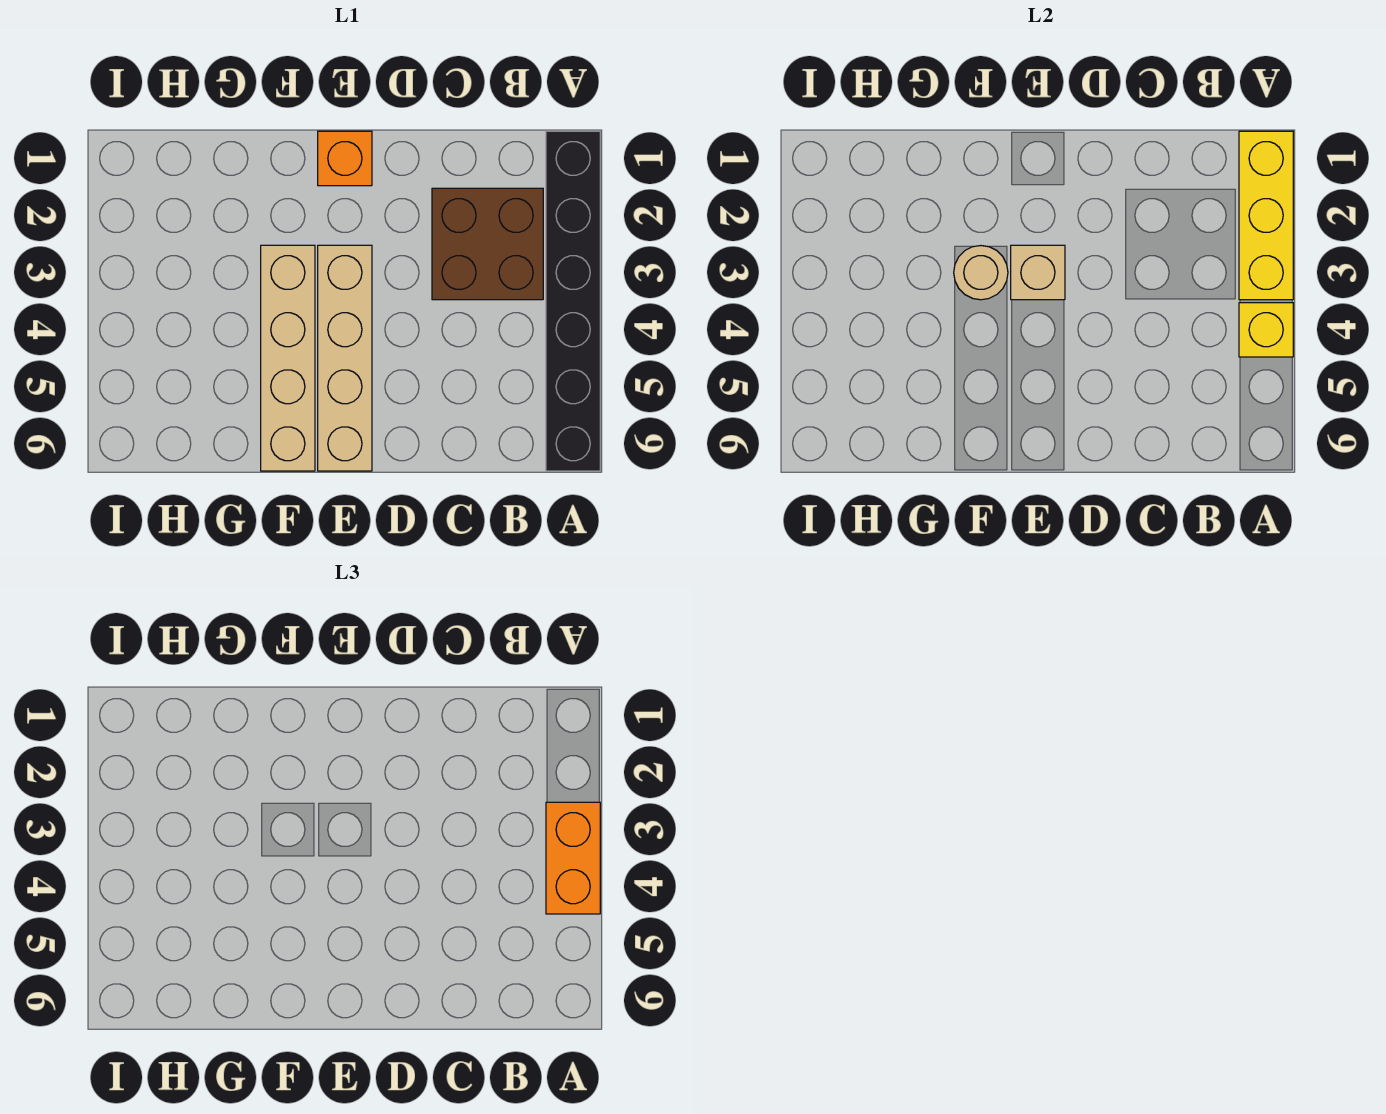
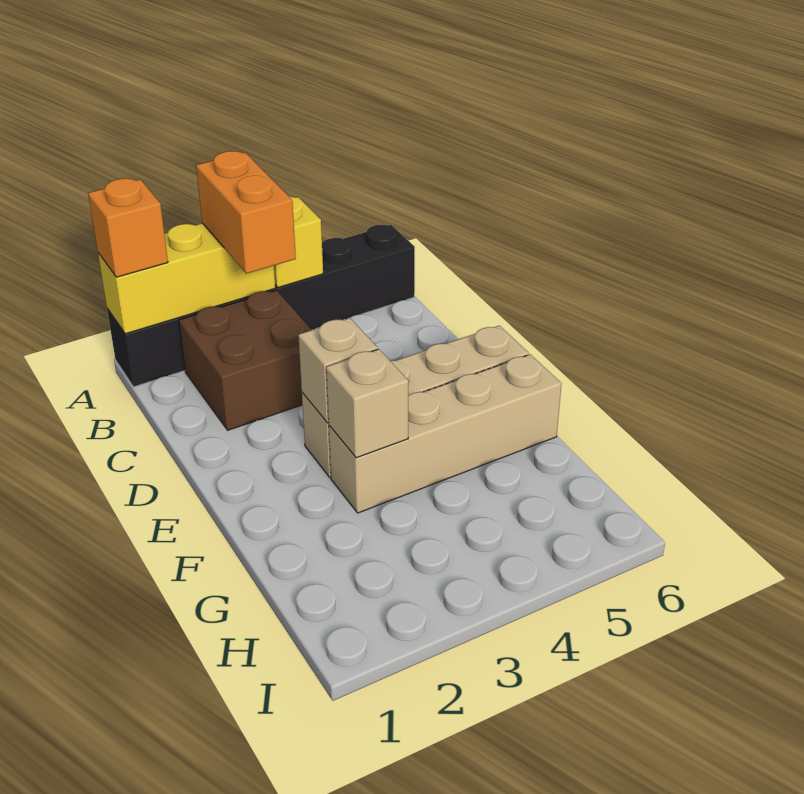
orange brick A3:A4 level 3 -> orange brick A3:B3 level 3
orange brick E1 level 1 -> orange brick A1 level 3
tan round brick F3 level 2 -> tan brick F3 level 2

